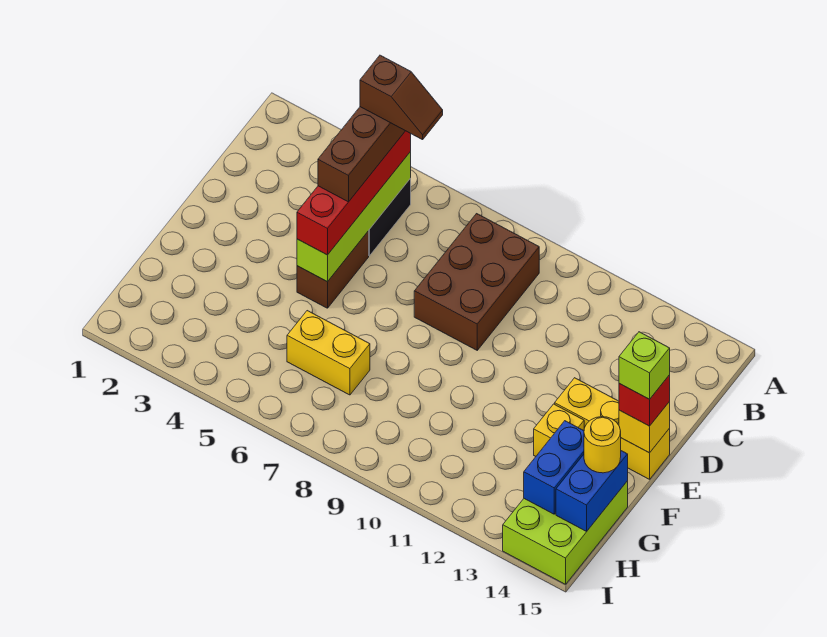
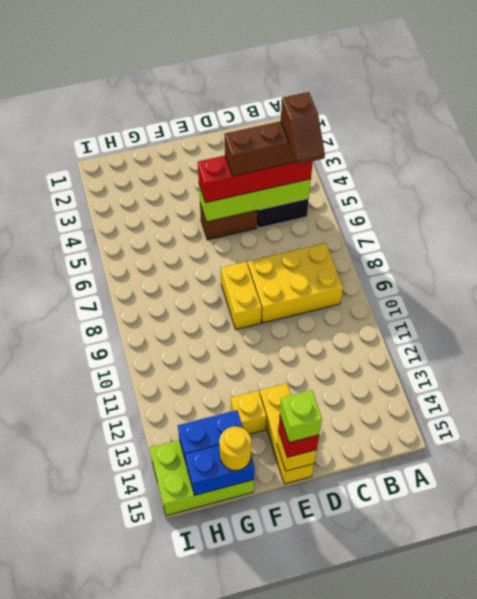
brown brick B8:D9 level 1 -> yellow brick B8:D9 level 1
yellow brick G6:G7 level 1 -> yellow brick E8:E9 level 1

